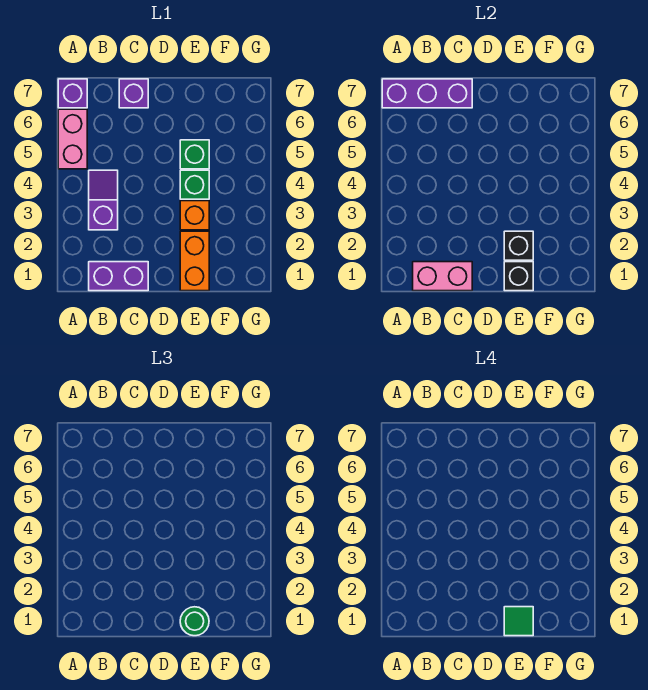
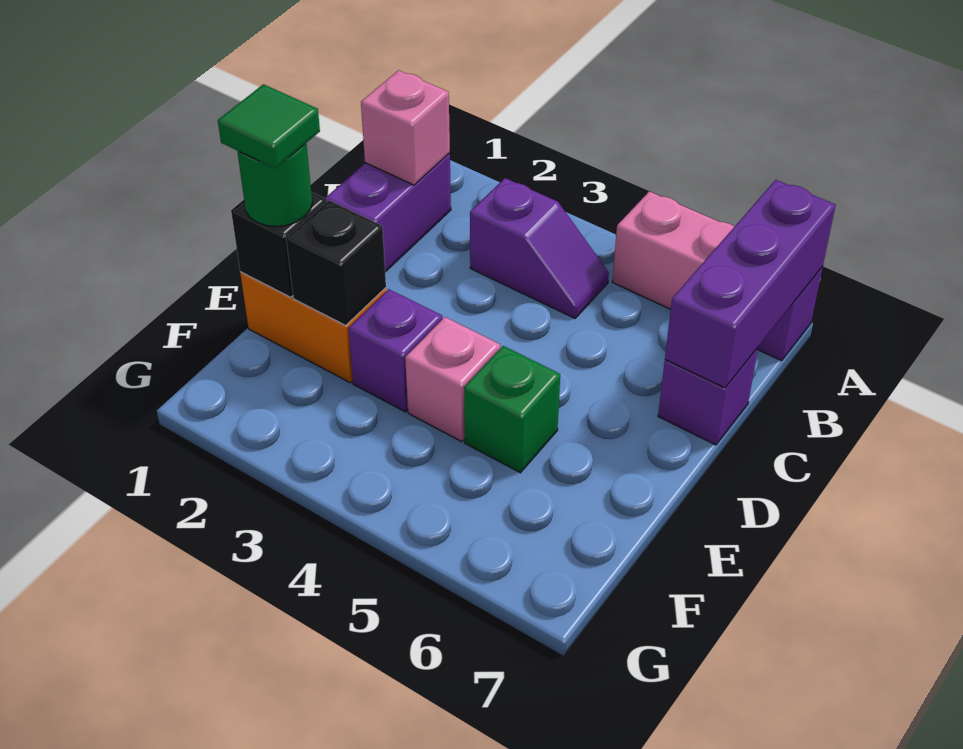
pink brick B1:C1 level 2 -> pink brick B1 level 2
orange brick E3 level 1 -> purple brick E3 level 1
green brick E4 level 1 -> pink brick E4 level 1

